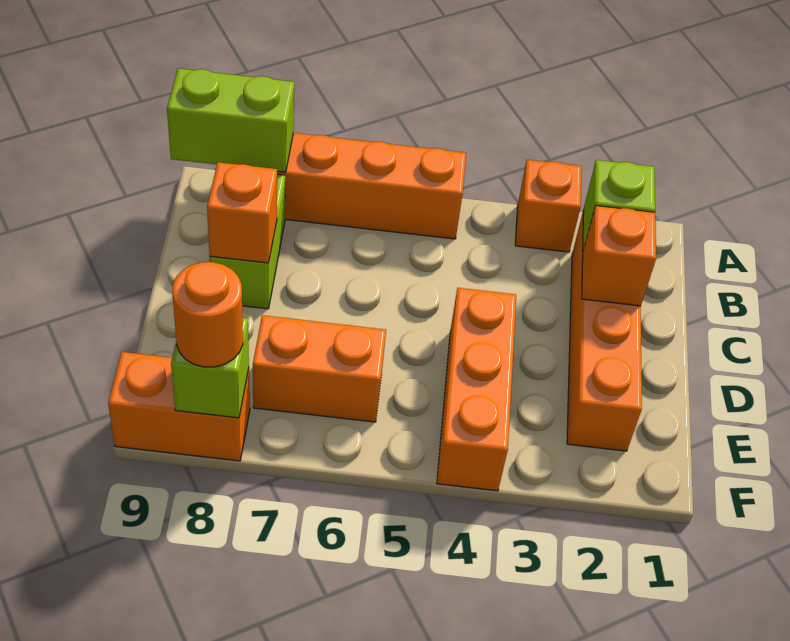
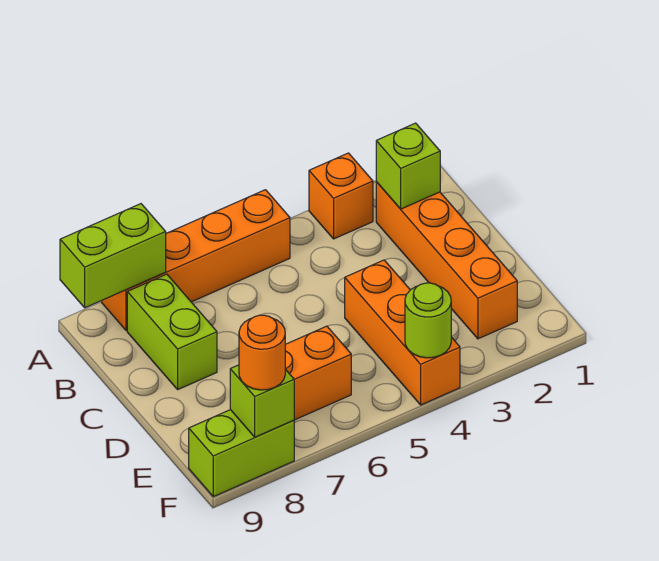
orange brick C2 level 2 -> none
orange brick C8 level 2 -> none
none -> lime round brick F4 level 2
orange brick F8:F9 level 1 -> lime brick F8:F9 level 1

